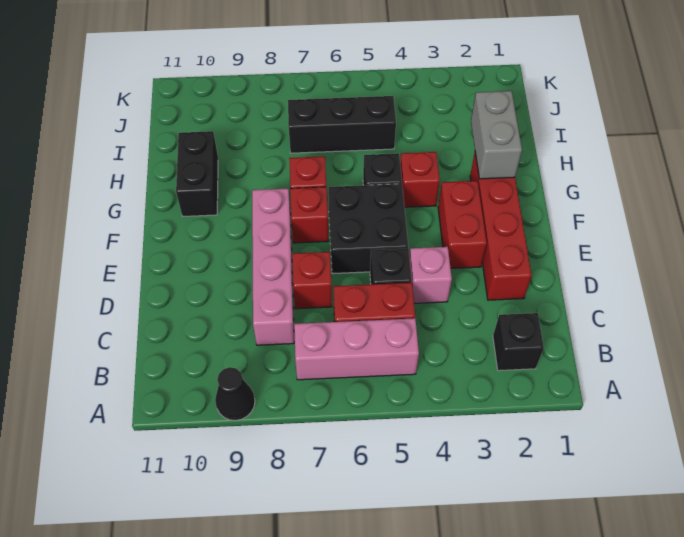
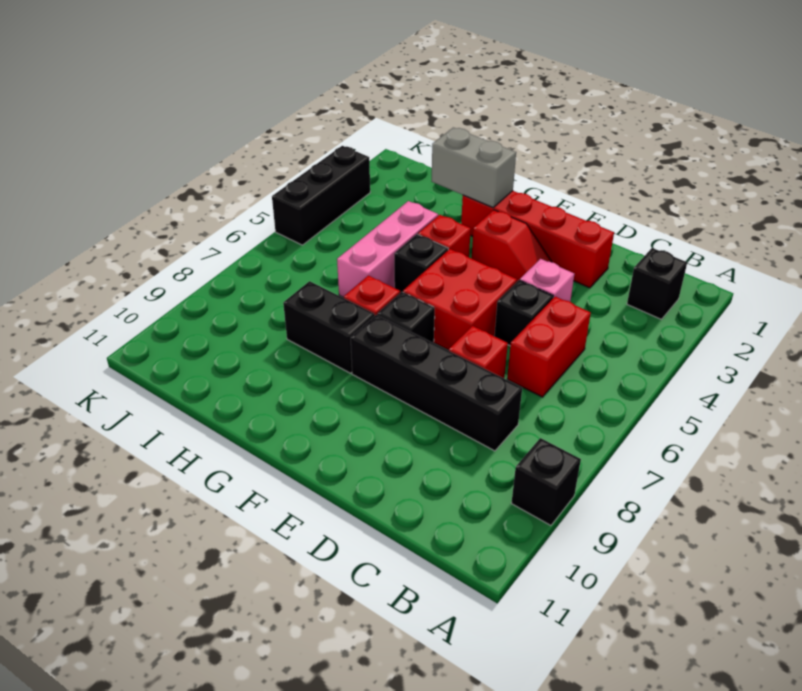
black cone A9 level 1 -> black brick A9 level 1
pink brick B5:B7 level 1 -> pink brick H4:H6 level 1
pink brick C8:F8 level 1 -> black brick C8:F8 level 1
red brick E3:F3 level 1 -> red slope E3:F3 level 1 top F
black brick E5:F6 level 1 -> red brick E5:F6 level 1
red brick F7 level 1 -> black brick F7 level 1
black brick G10:H10 level 1 -> black brick G8:H8 level 1
black brick I5:I7 level 1 -> black brick K3:K5 level 1

